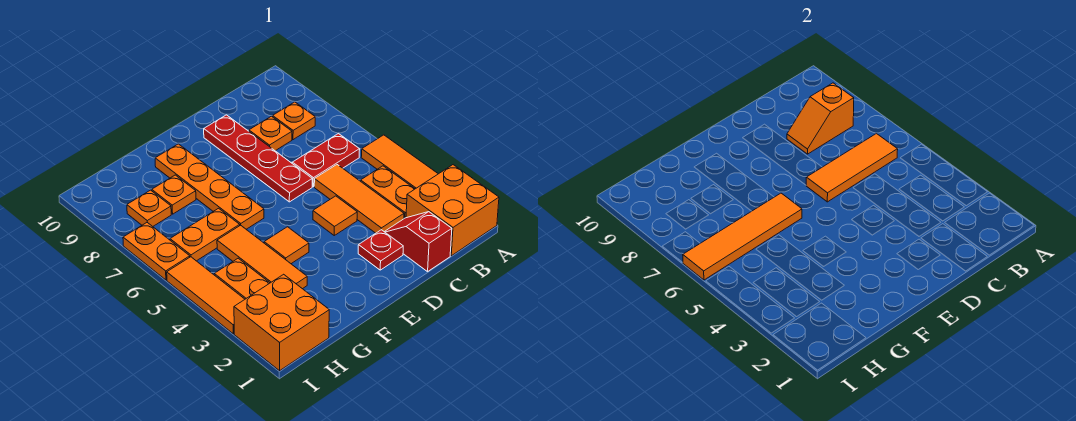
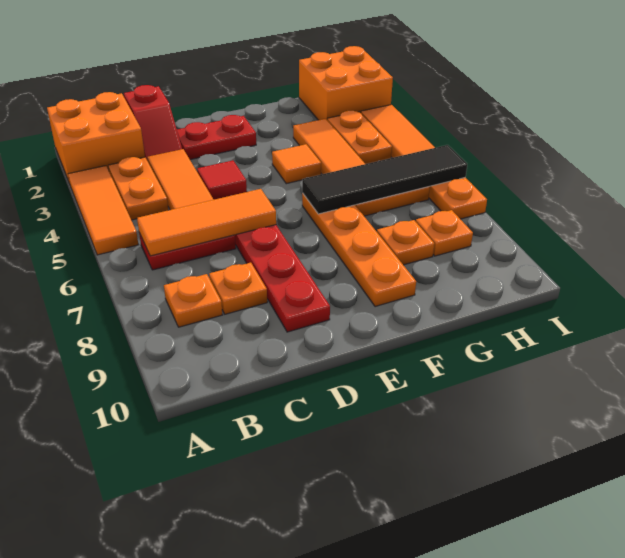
orange slope B8:C8 level 2 top B -> none
red plate D2 level 1 -> red plate D2:E2 level 1
orange tile D4 level 1 -> red tile D4 level 1
orange tile F6:I6 level 2 -> black tile F6:I6 level 2

